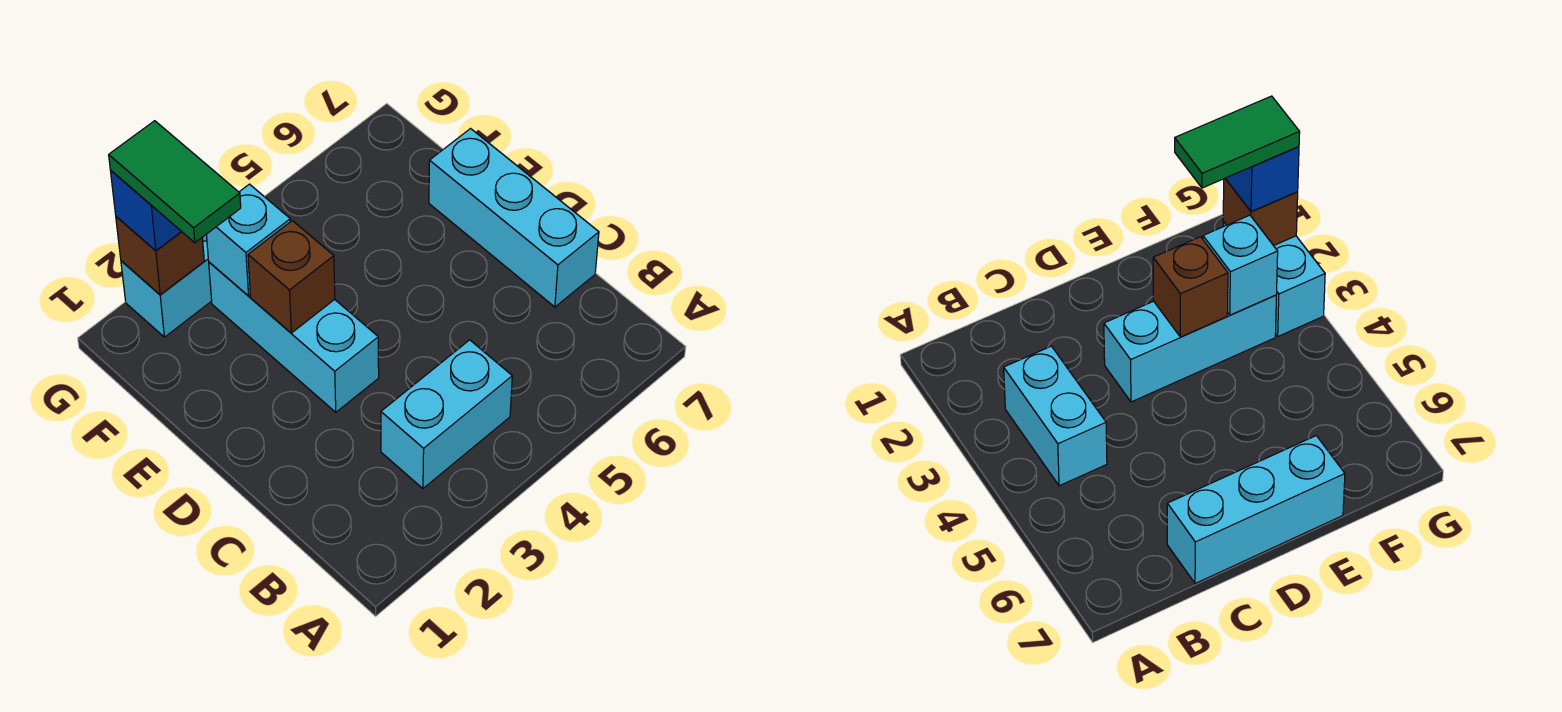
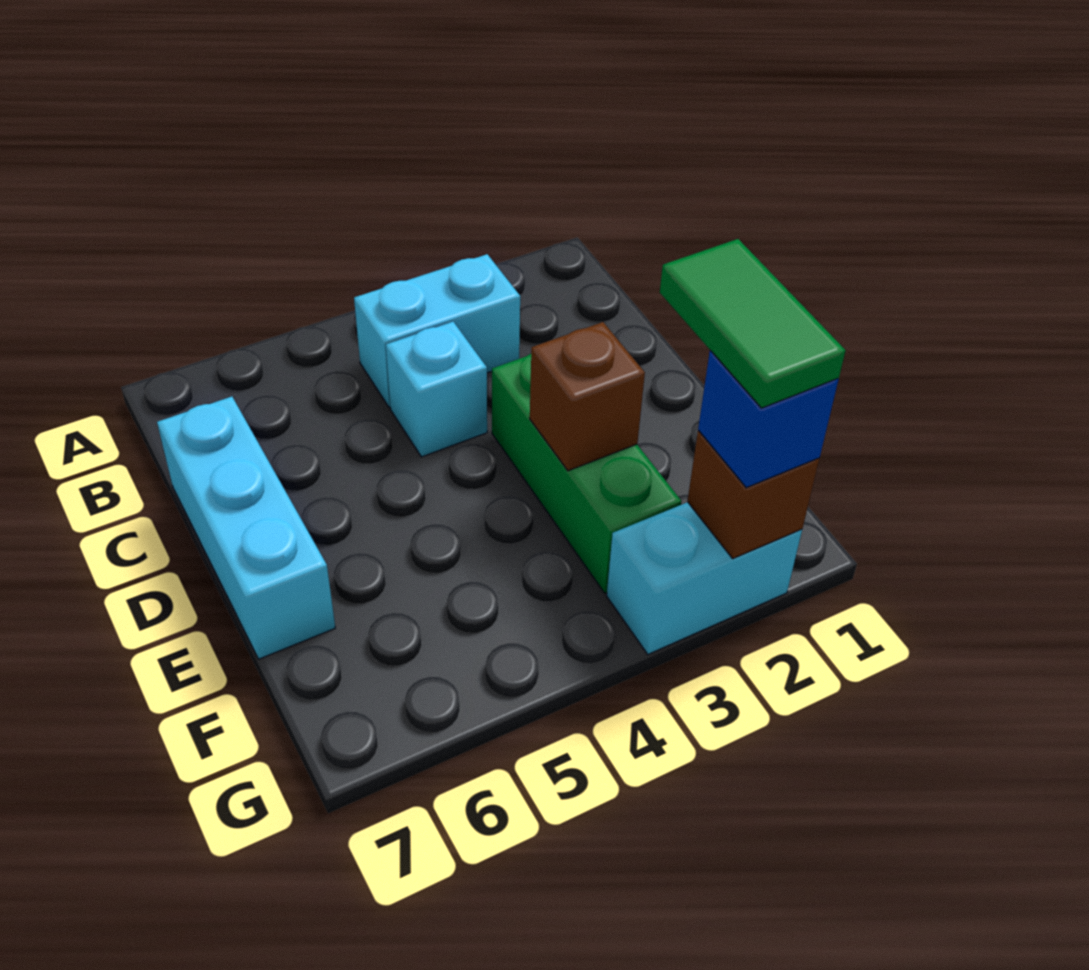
cyan brick D3:F3 level 1 -> green brick D3:F3 level 1
cyan brick F3 level 2 -> cyan brick C4 level 1

